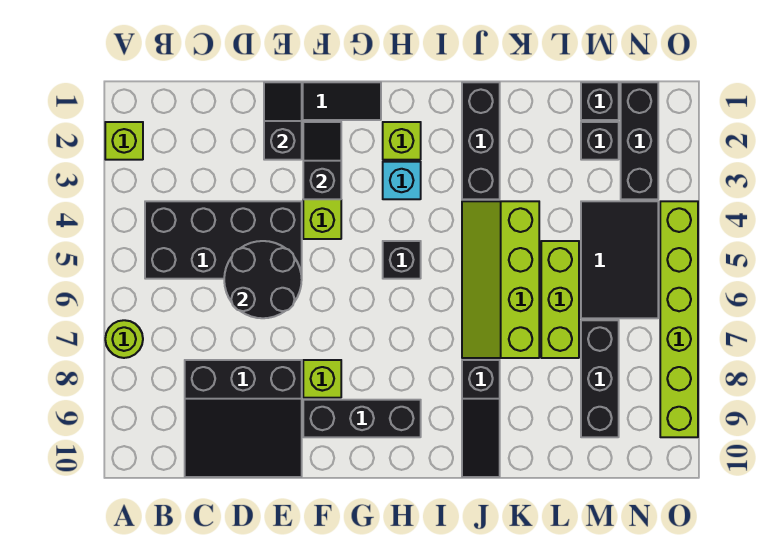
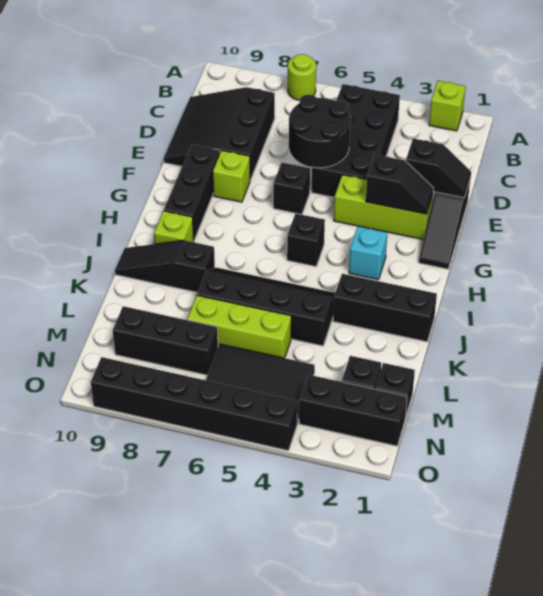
none -> black brick F6 level 1
lime brick H2 level 1 -> lime brick I9 level 1
lime slope J4:K7 level 1 top K -> black slope J4:K7 level 1 top K
lime brick O4:O9 level 1 -> black brick O4:O9 level 1

